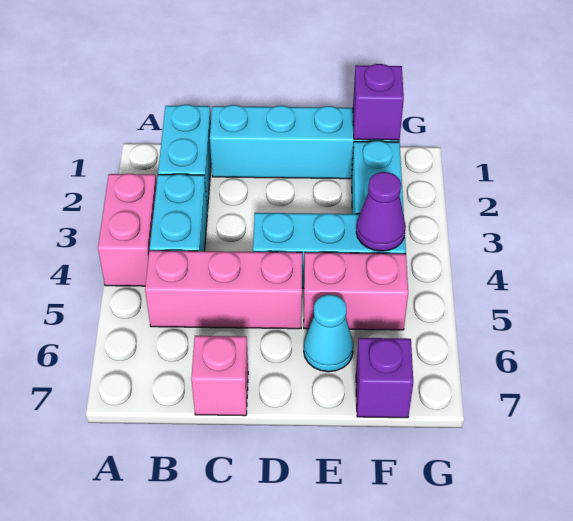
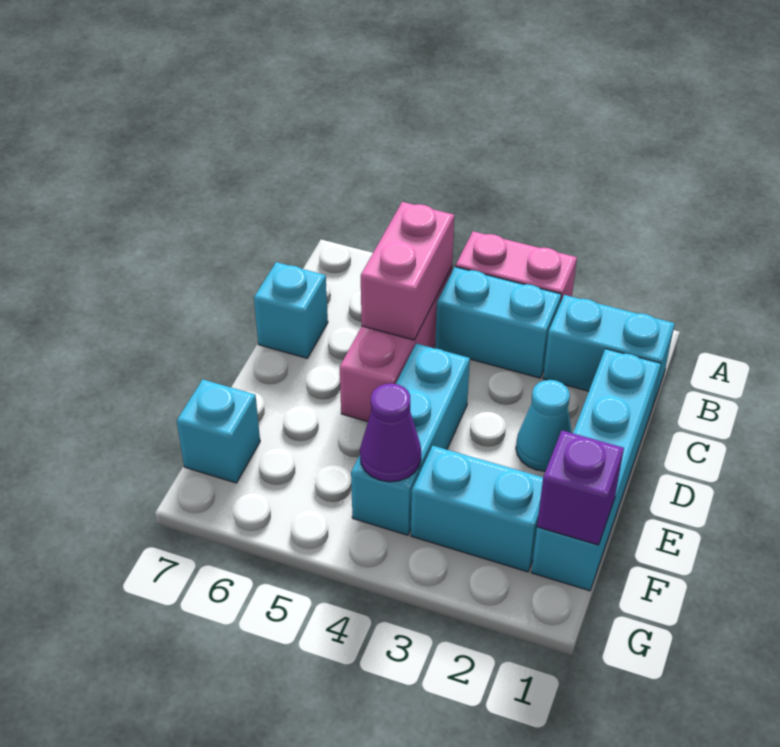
pink brick C7 level 1 -> cyan brick C7 level 1
pink brick E5:F5 level 1 -> pink brick B5:C5 level 2
cyan cone E6 level 1 -> cyan cone D2 level 1
purple brick F7 level 1 -> cyan brick F7 level 1

